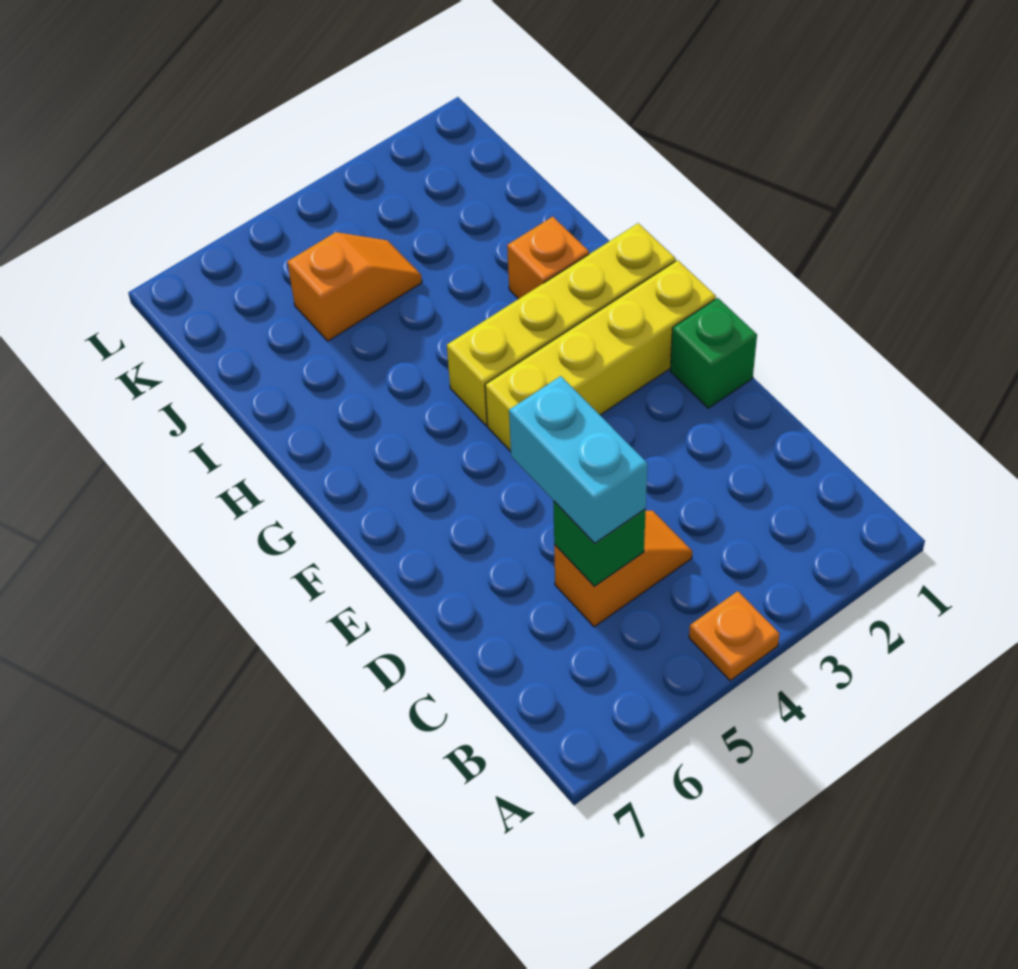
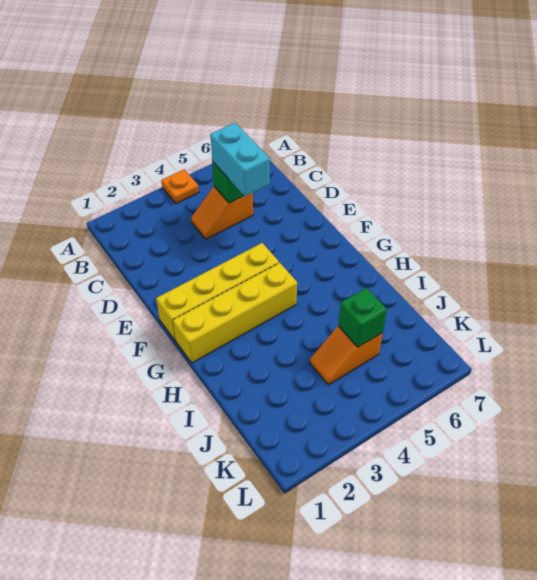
green brick E1 level 1 -> green brick J5 level 2
orange brick H2 level 1 -> none

